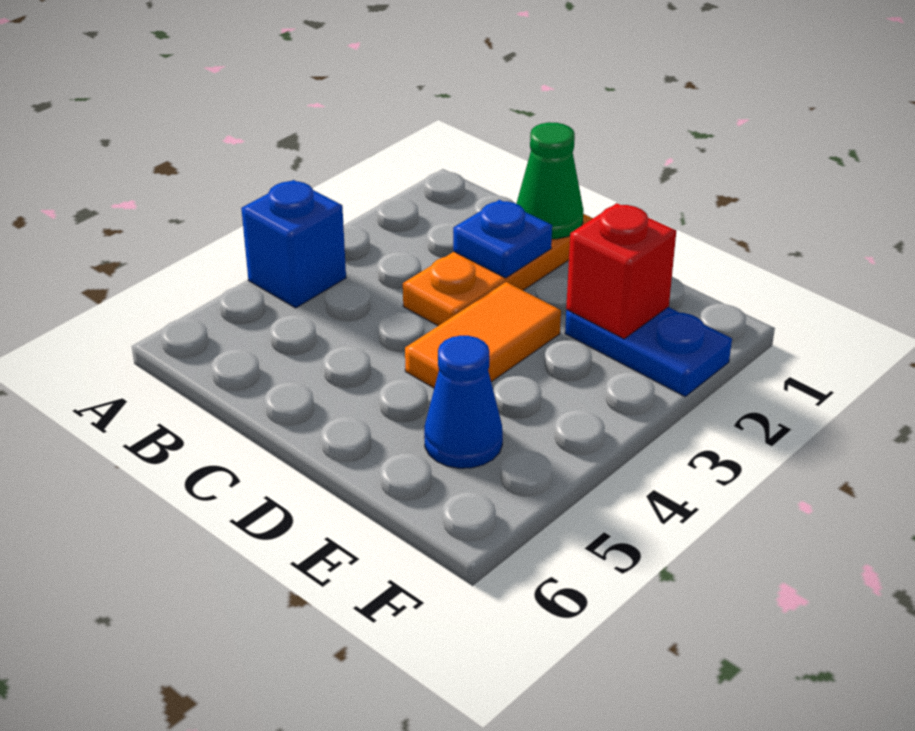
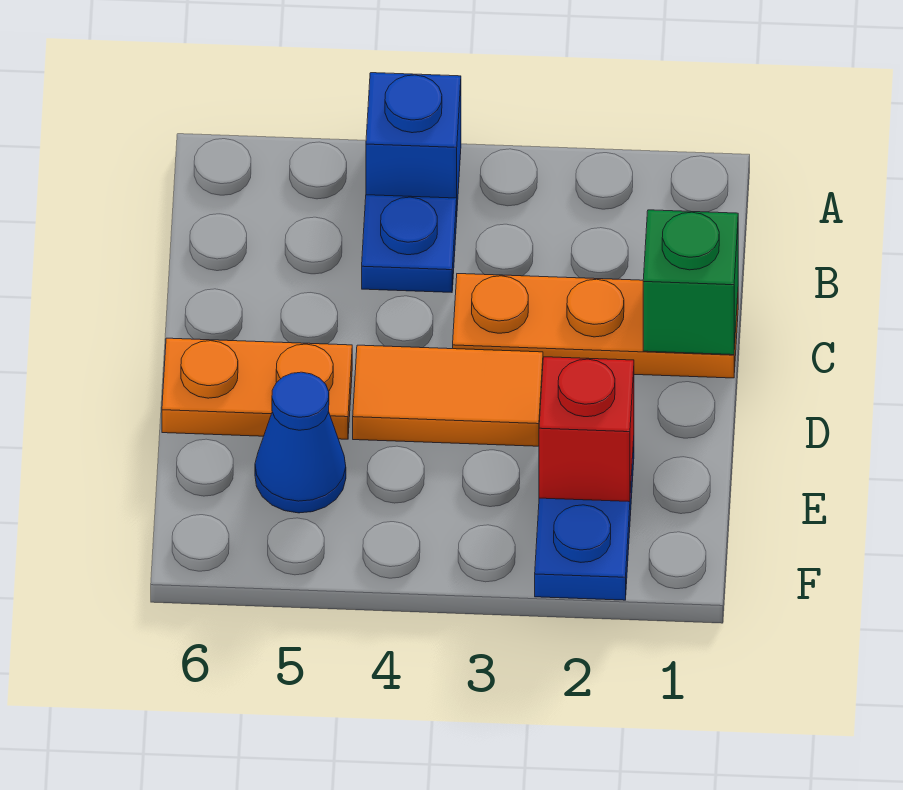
green cone C1 level 2 -> green brick C1 level 2
blue plate C2 level 2 -> blue plate B4 level 1
none -> orange plate D5:D6 level 1

